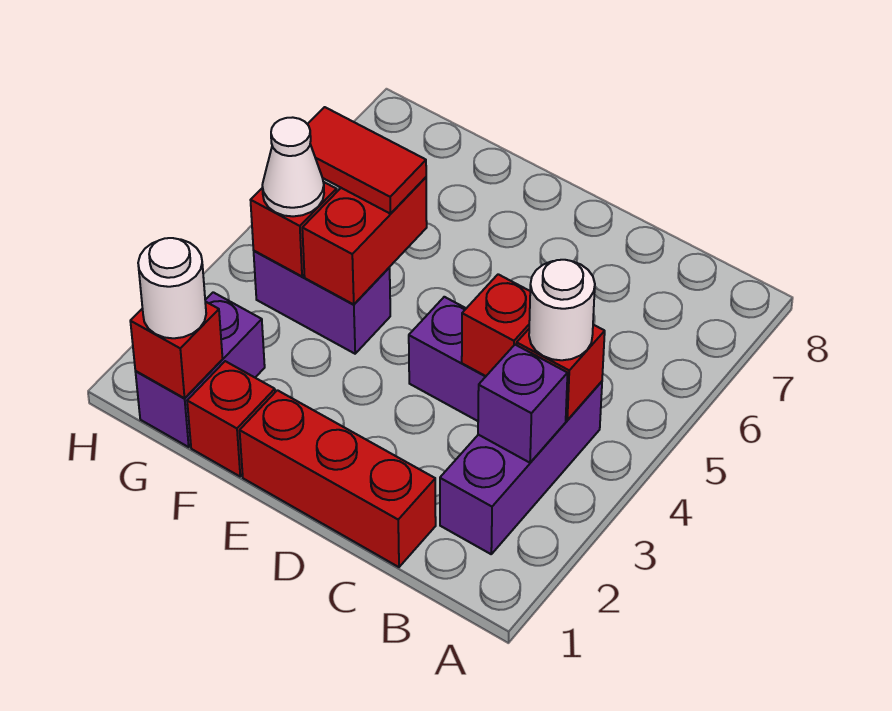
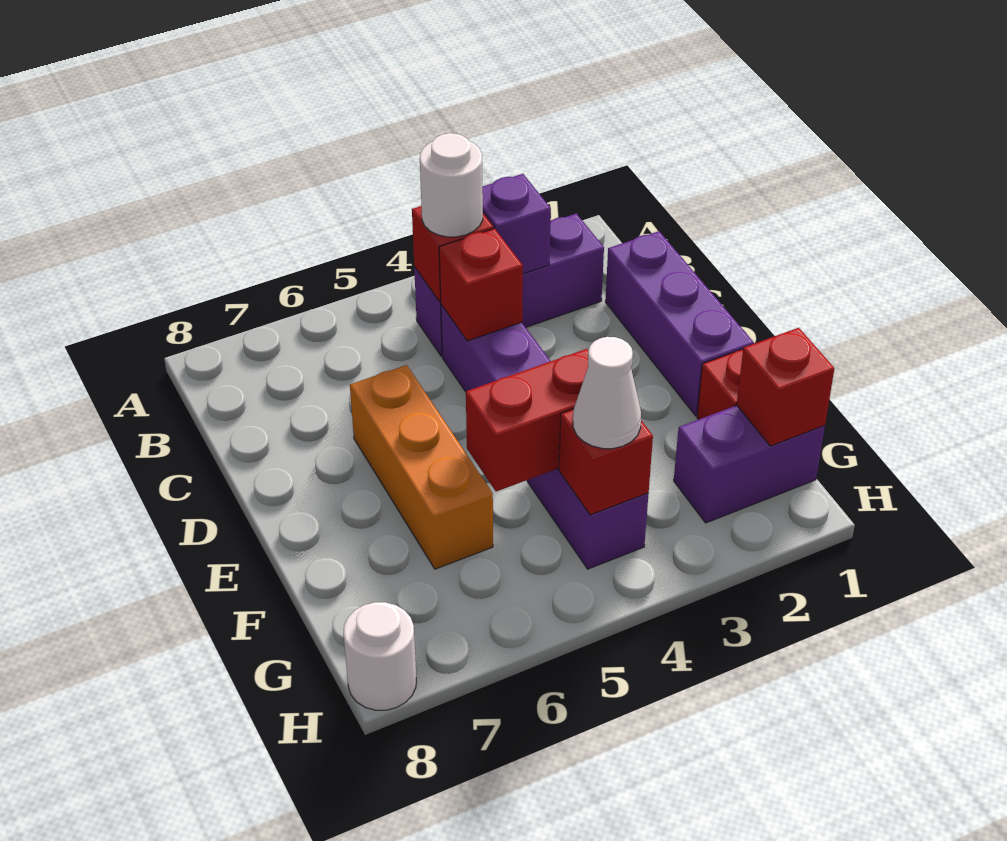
red brick C1:E1 level 1 -> purple brick C1:E1 level 1
none -> orange brick D6:F6 level 1
red tile F5:G5 level 3 -> none
white round brick G1 level 3 -> white round brick H8 level 1

